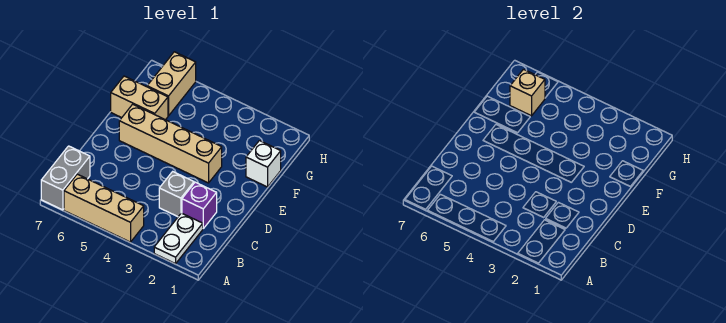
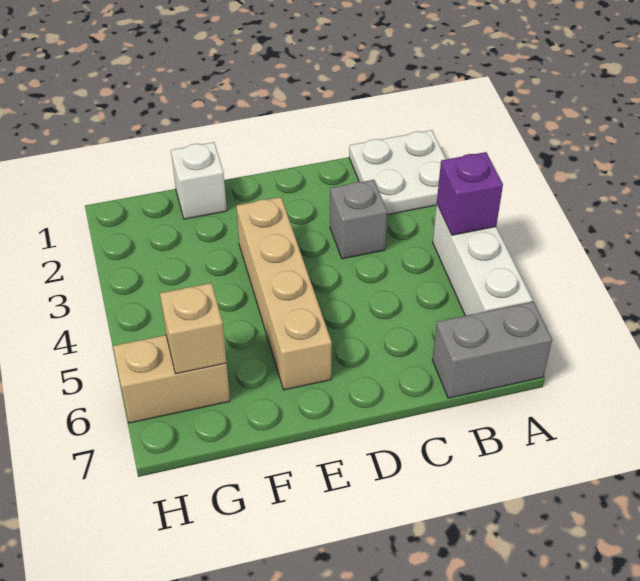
white plate A2:B2 level 1 -> white plate A1:B2 level 1
tan brick A4:A6 level 1 -> white brick A4:A6 level 1
purple brick C2 level 1 -> purple brick A4 level 2
tan brick F6:F7 level 1 -> none

